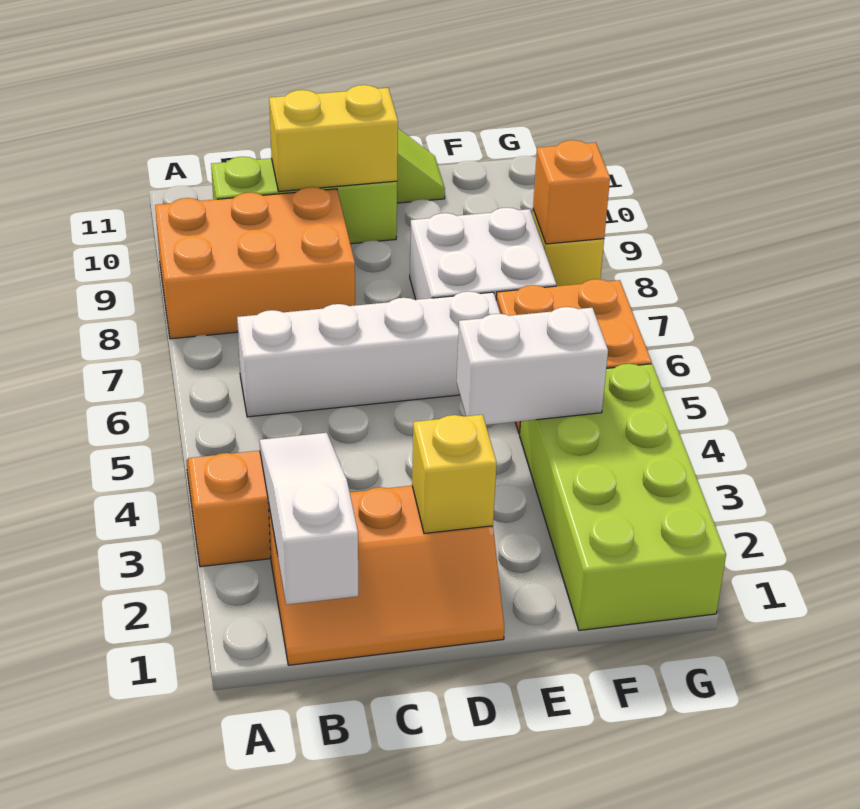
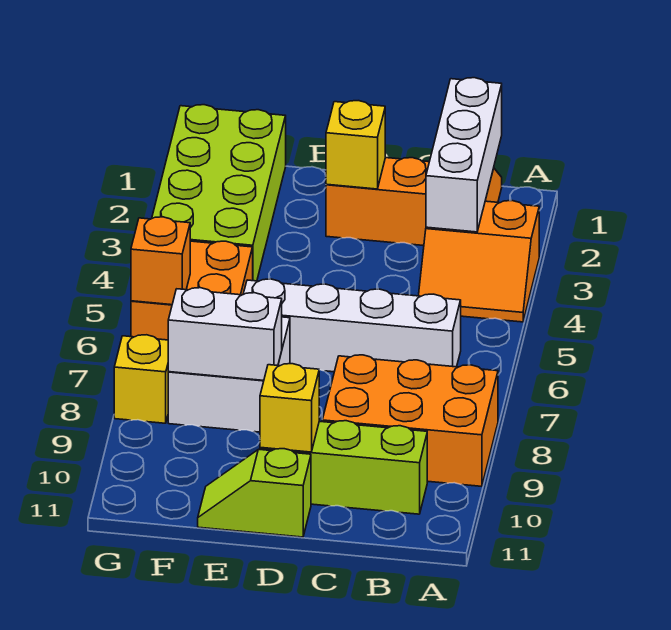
white slope B1:B3 level 2 top 1 -> white brick B1:B3 level 2
yellow brick C10:D10 level 2 -> yellow brick D10 level 2
white brick E4:F4 level 2 -> white brick E8:F8 level 2
orange brick G8 level 2 -> orange brick G6 level 2

